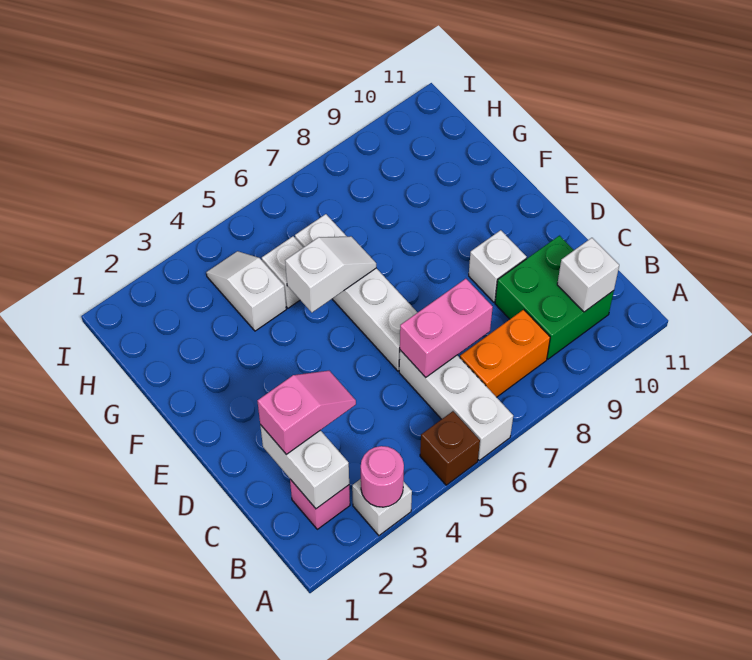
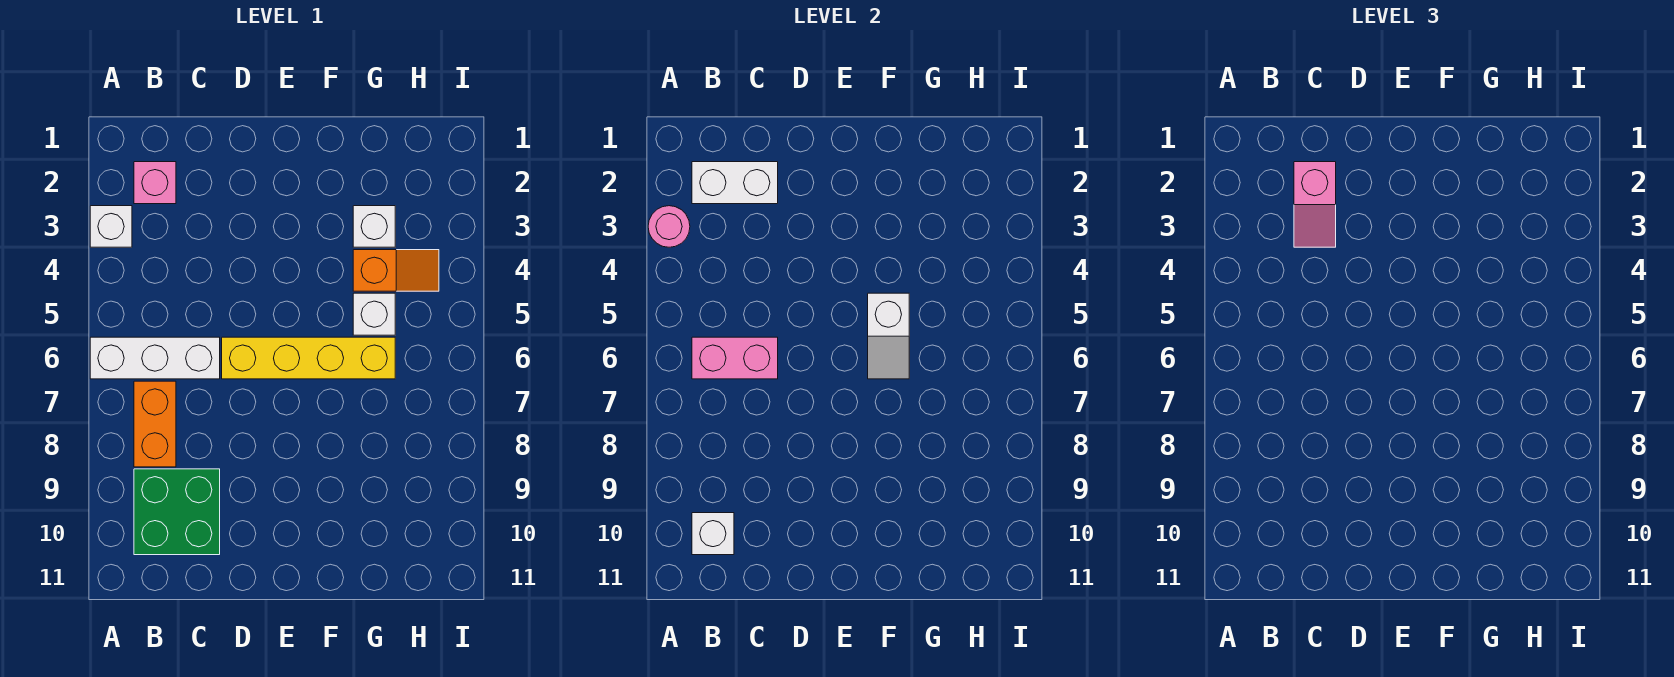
brown brick A5 level 1 -> none
pink brick C6:C7 level 2 -> pink brick B6:C6 level 2
white brick D6:G6 level 1 -> yellow brick D6:G6 level 1
white brick D9 level 1 -> white brick G3 level 1
white slope G4:H4 level 1 top G -> orange slope G4:H4 level 1 top G

